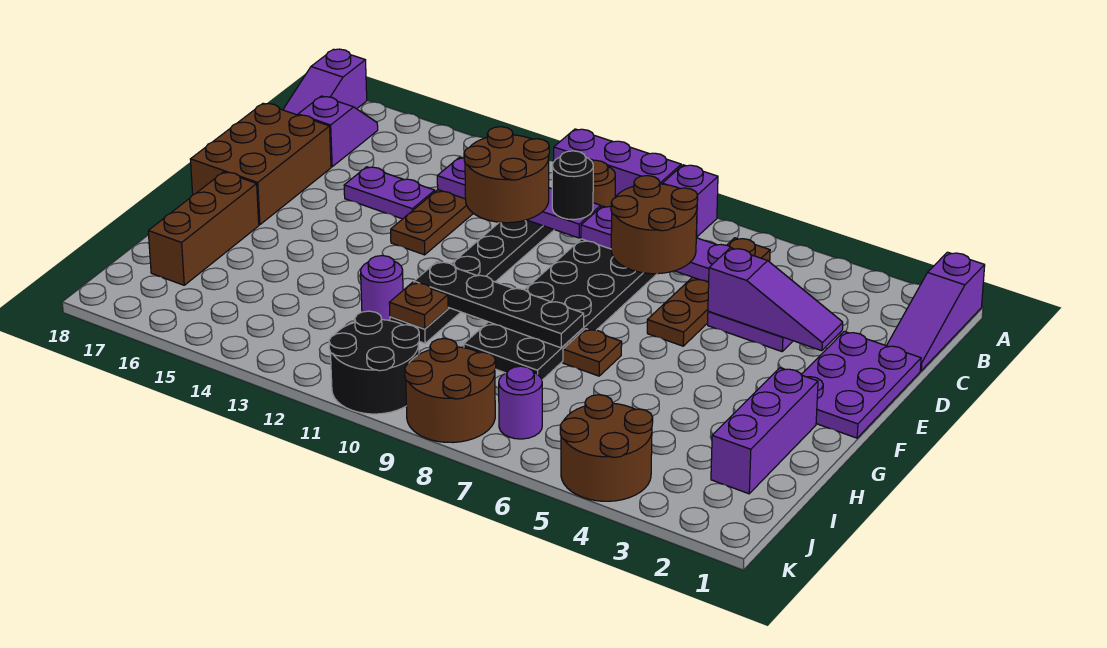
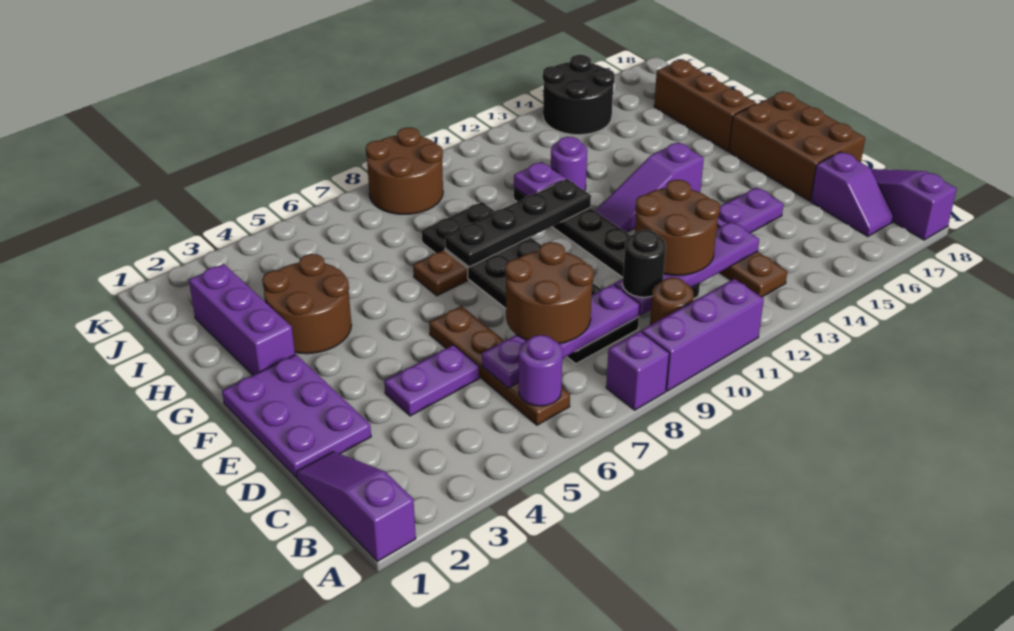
purple slope D3:D5 level 2 top 5 -> purple slope F12:F14 level 1 top 14
brown plate H11 level 2 -> purple plate H11 level 2
brown round brick J4:K5 level 1 -> brown round brick G3:H4 level 1
purple round brick J7 level 1 -> purple round brick B6 level 2
black round brick J10:K11 level 1 -> black round brick J14:K15 level 1

